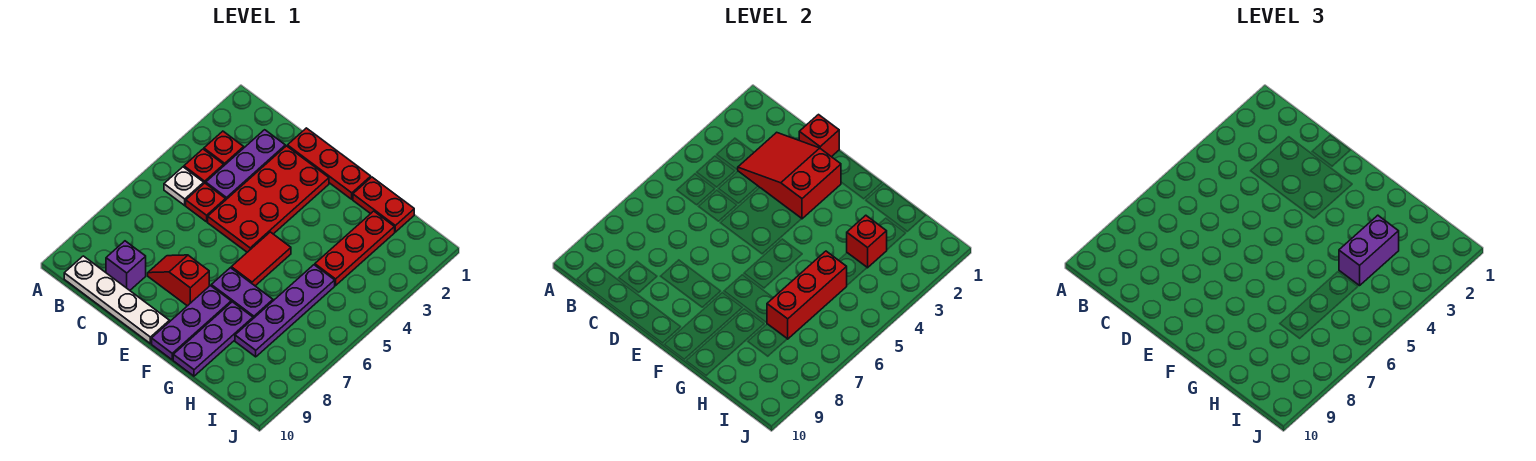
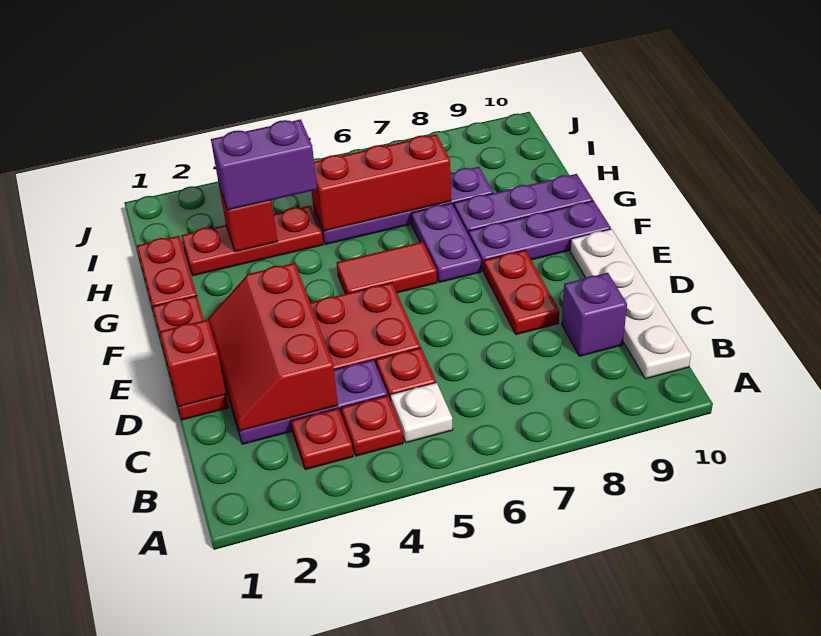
red slope C2:E3 level 2 top E -> red slope C2:E3 level 2 top 3
red slope D8:E8 level 1 top E -> red plate D8:E8 level 1

